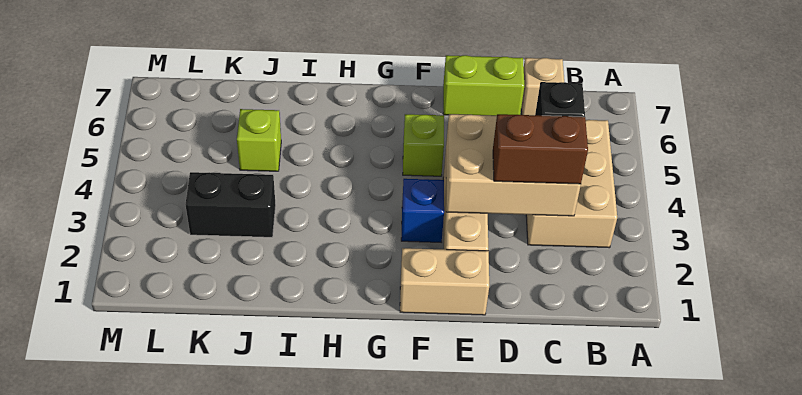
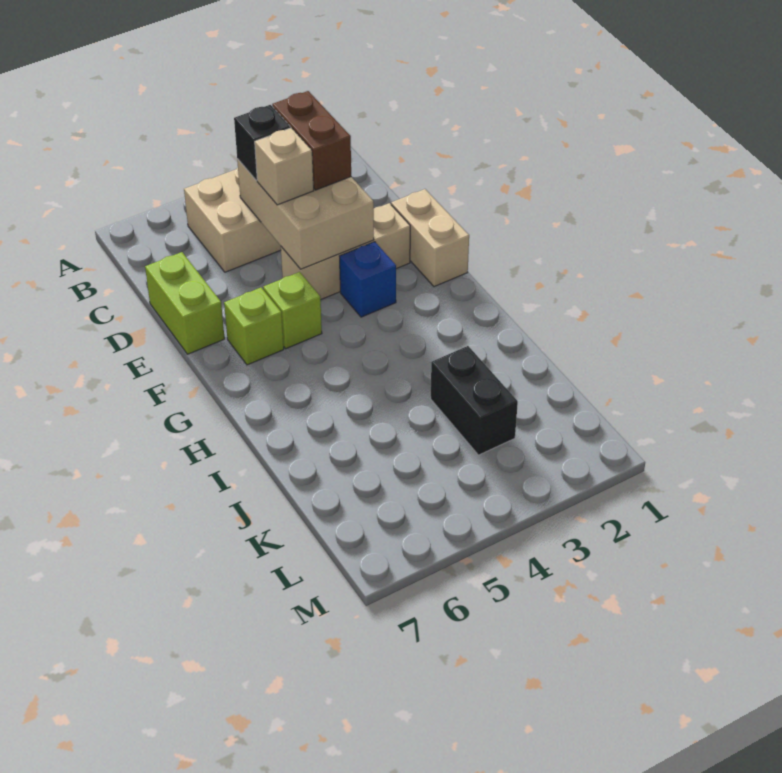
tan brick C7 level 1 -> tan brick D4 level 3
lime brick J5 level 1 -> lime brick F6 level 1

